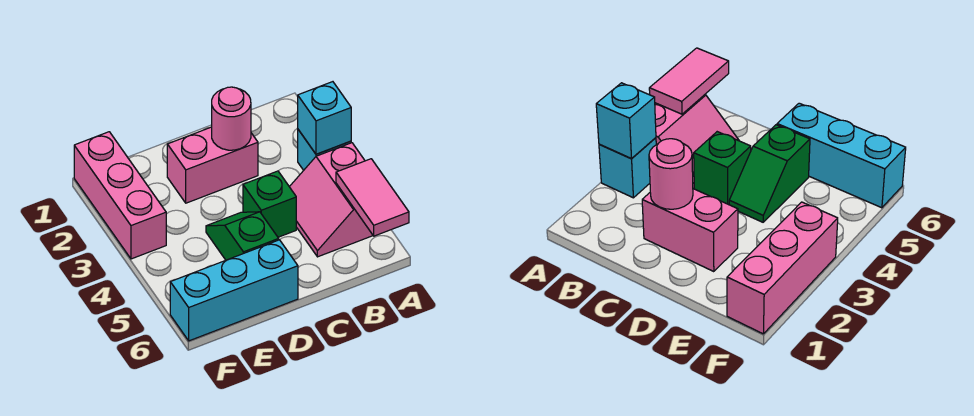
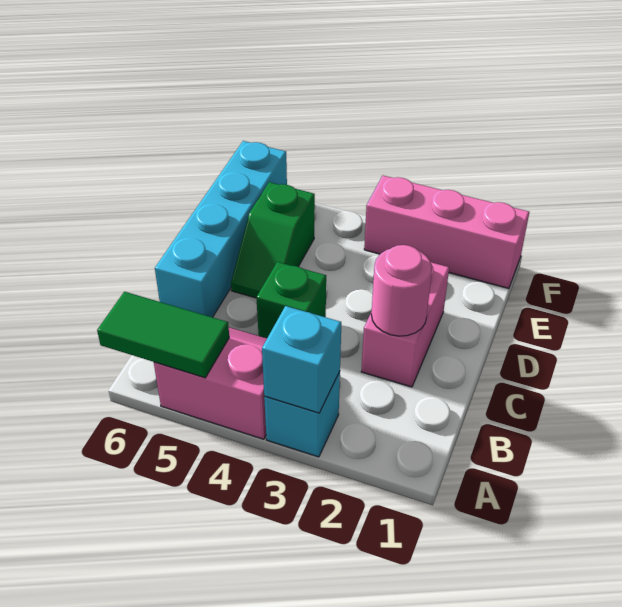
pink tile A5:A6 level 2 -> green tile A5:A6 level 2
green slope D4:D5 level 1 top 5 -> green slope D5:E5 level 1 top E
cyan brick D6:F6 level 1 -> cyan brick C6:F6 level 1

